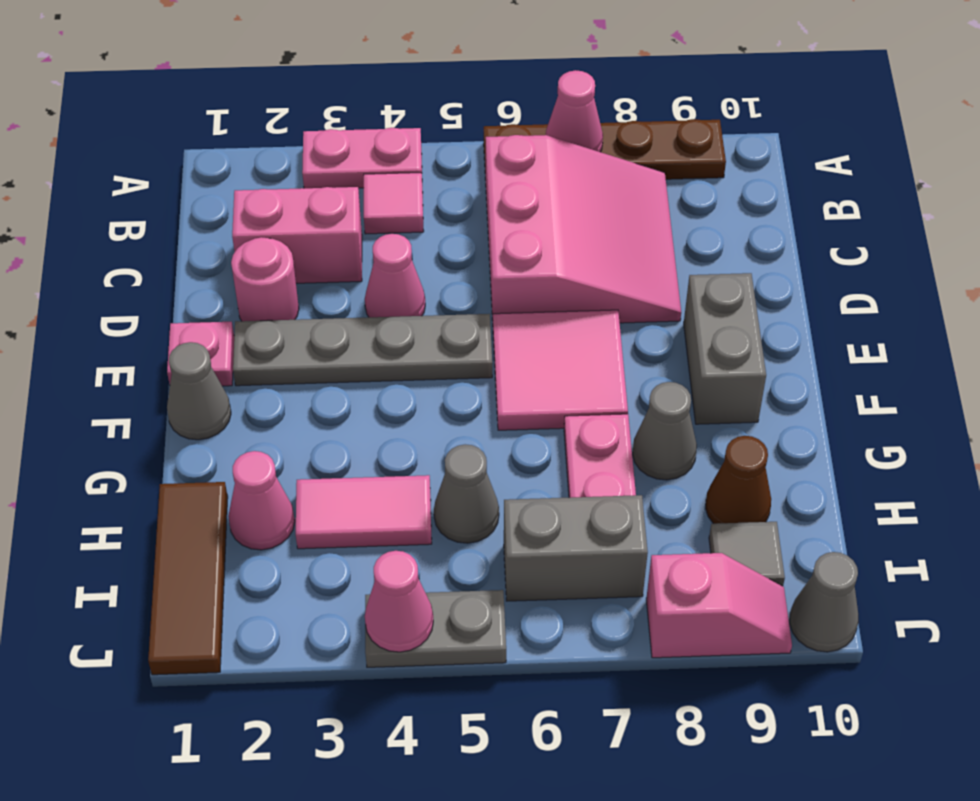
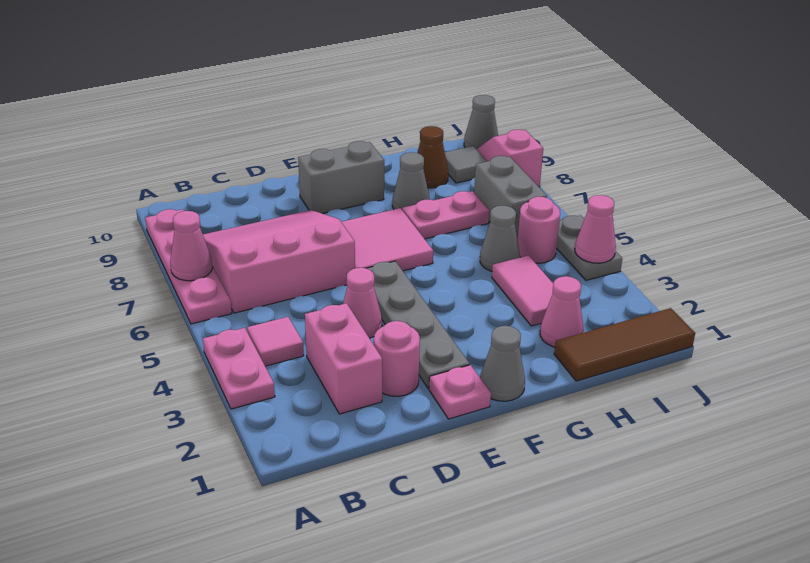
brown plate A6:A9 level 1 -> pink plate A6:A9 level 1
none -> pink round brick I5 level 1

